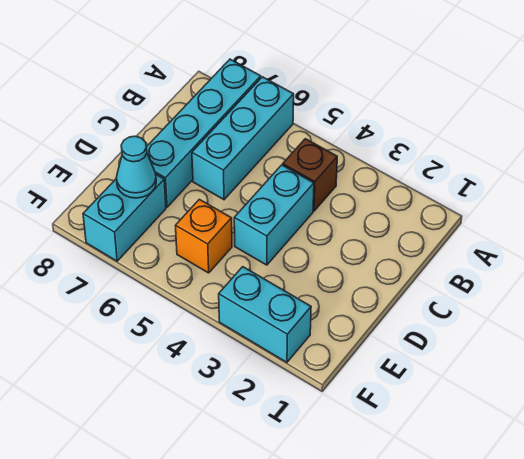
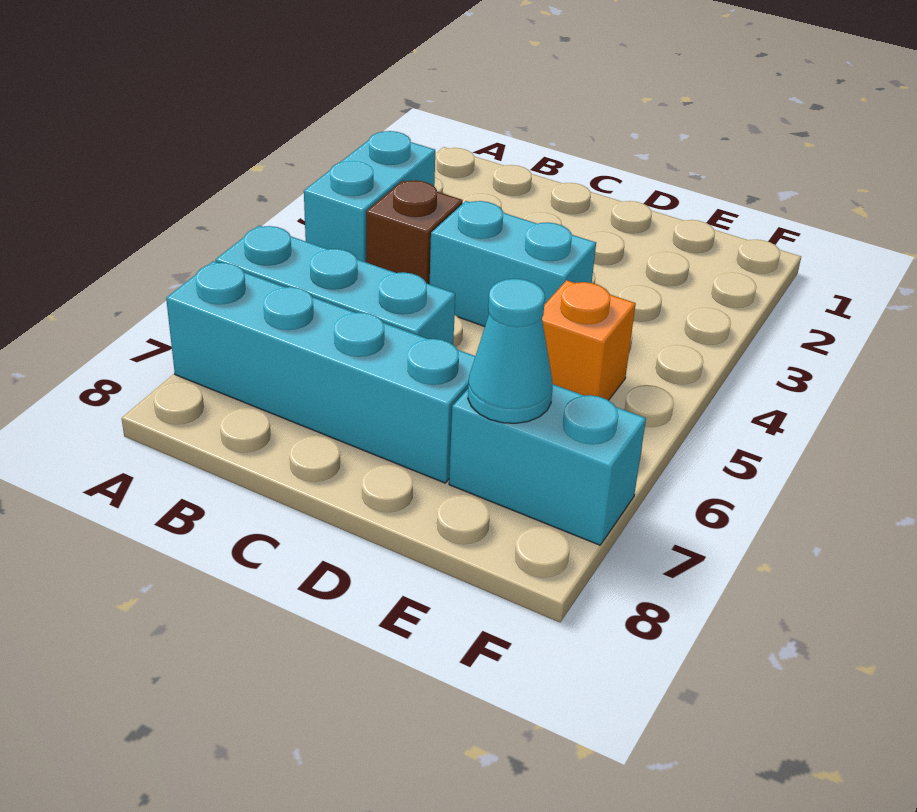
cyan brick F2:F3 level 1 -> cyan brick A3:A4 level 1

